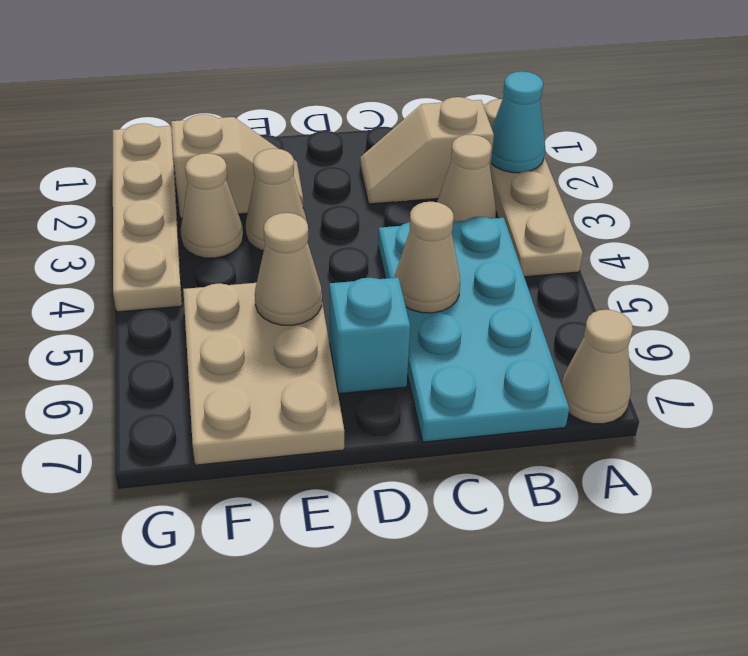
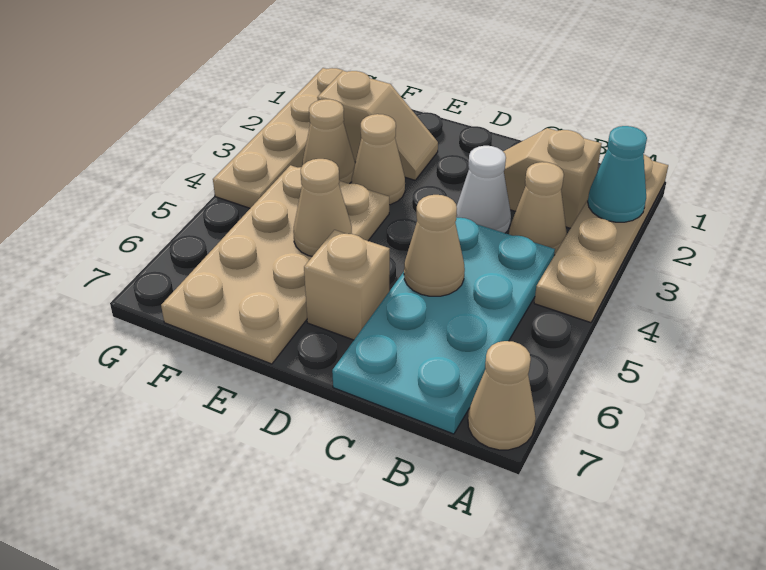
none -> white cone C3 level 1
cyan brick D6 level 1 -> tan brick D6 level 1
tan plate E5:F7 level 1 -> tan plate E4:F7 level 1

